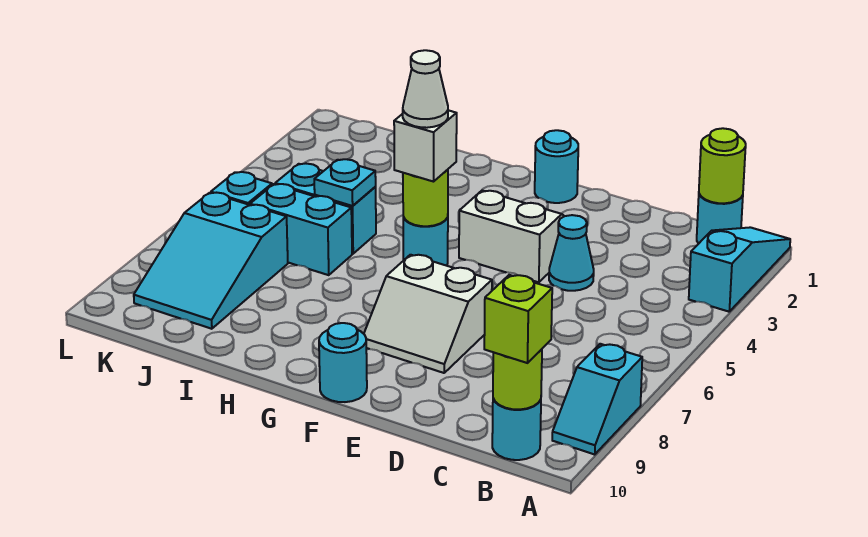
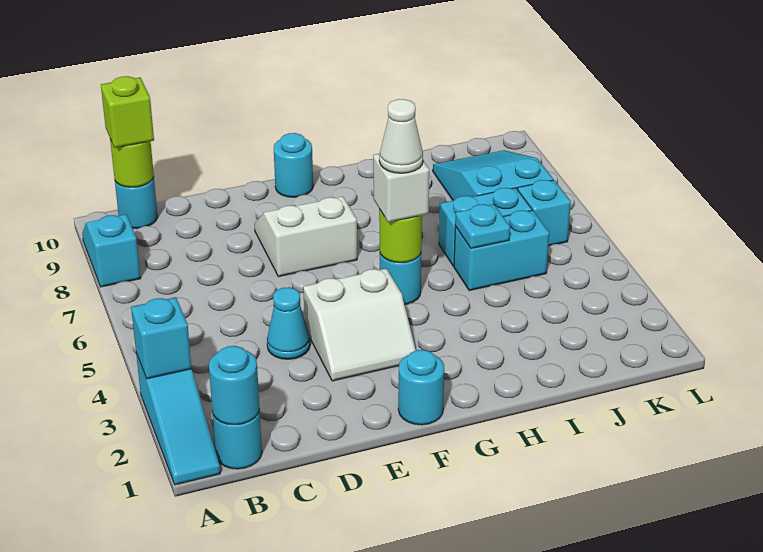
none -> cyan brick A3 level 2
lime round brick B1 level 2 -> cyan round brick B1 level 2

